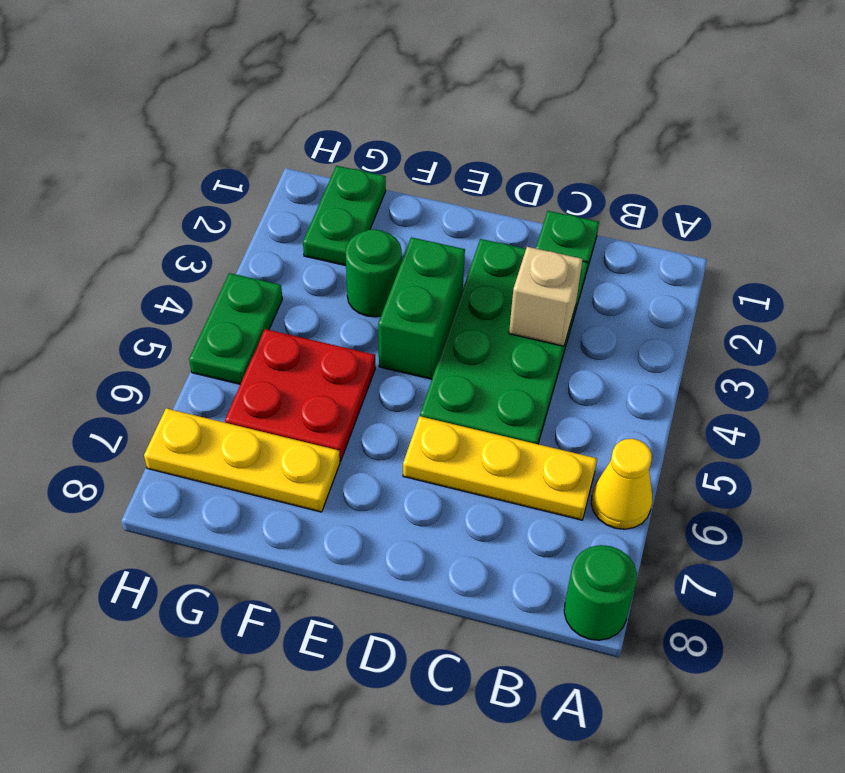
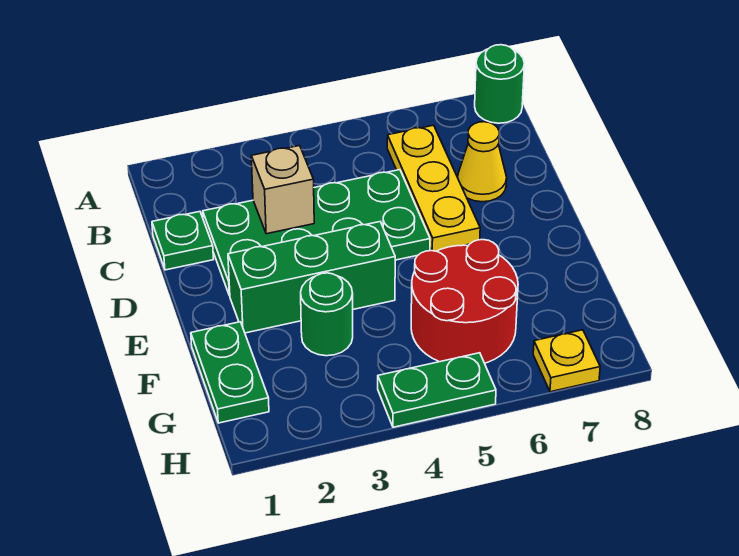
yellow cone A6 level 1 -> yellow cone C7 level 1
green brick E3:E4 level 1 -> green brick E2:E4 level 1
red plate F5:G6 level 1 -> red round brick F5:G6 level 1
yellow plate F7:H7 level 1 -> yellow plate H7 level 1
green plate G1:G2 level 1 -> green plate F1:G1 level 1

